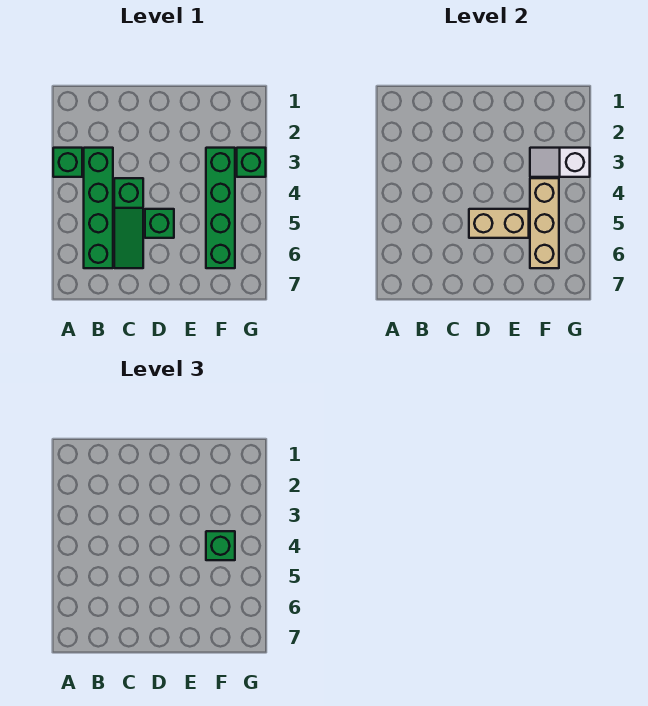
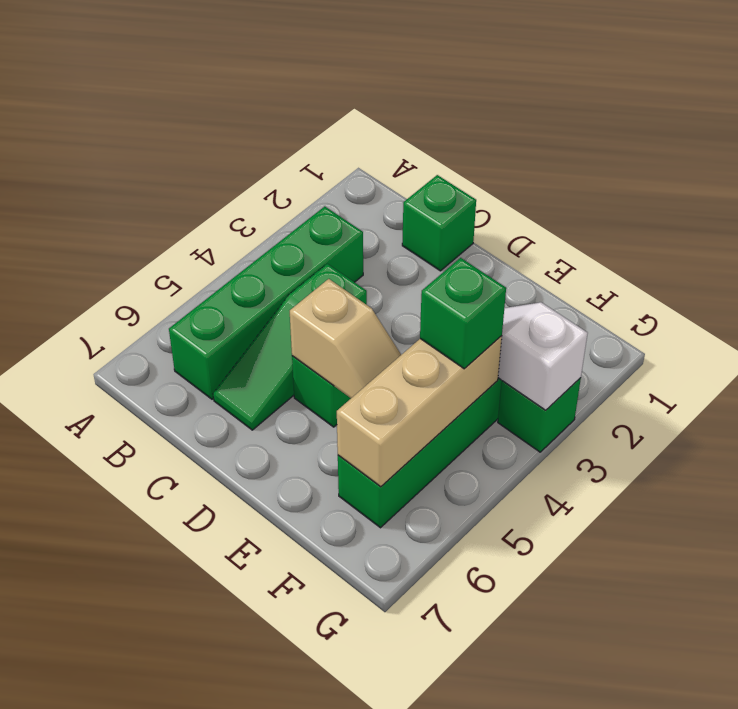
green brick A3 level 1 -> green brick C1 level 1
tan brick D5:E5 level 2 -> tan slope D5:E5 level 2 top D

